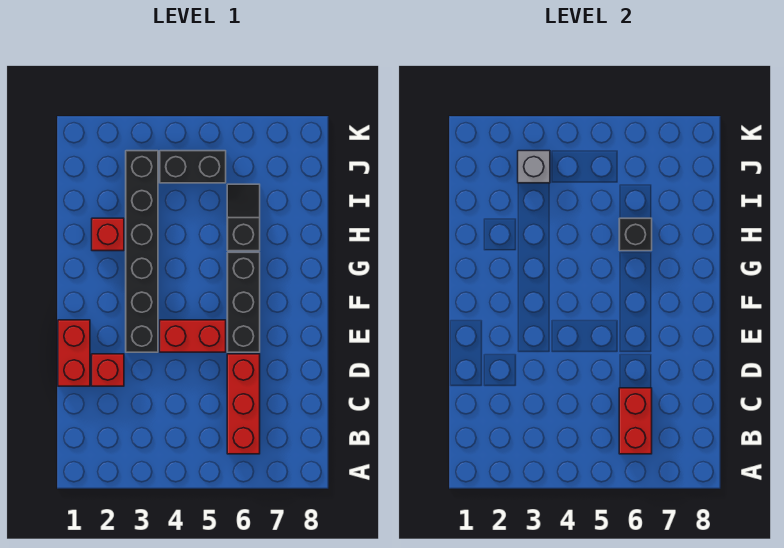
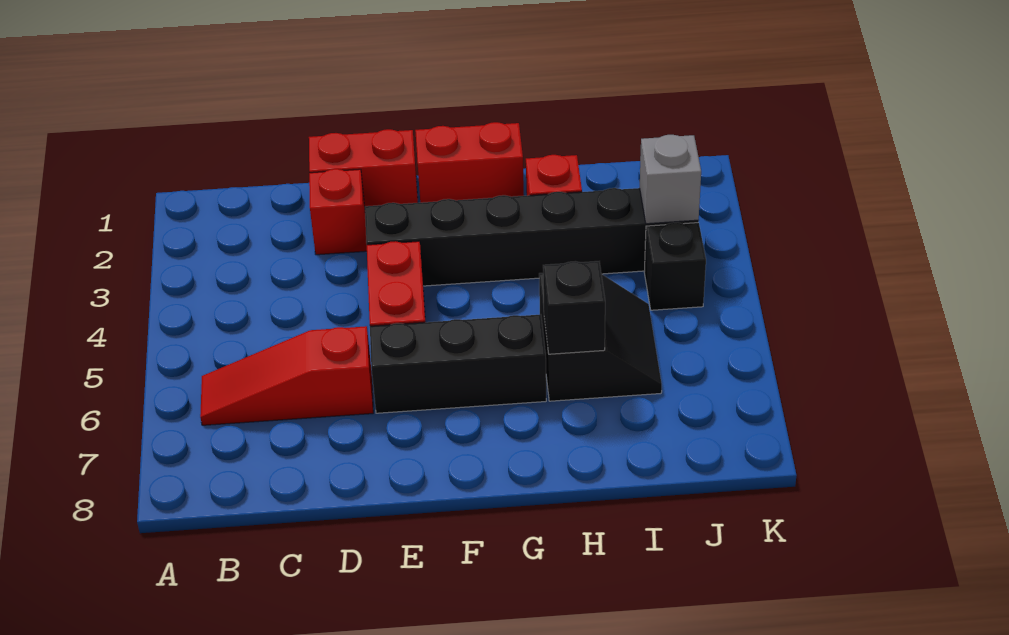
red brick B6:D6 level 1 -> red slope B6:D6 level 1 top D
red brick B6:C6 level 2 -> red brick F1:G1 level 1
black slope H6:I6 level 1 top H -> black slope H5:I6 level 1 top H
black brick J4:J5 level 1 -> black brick J4 level 1

